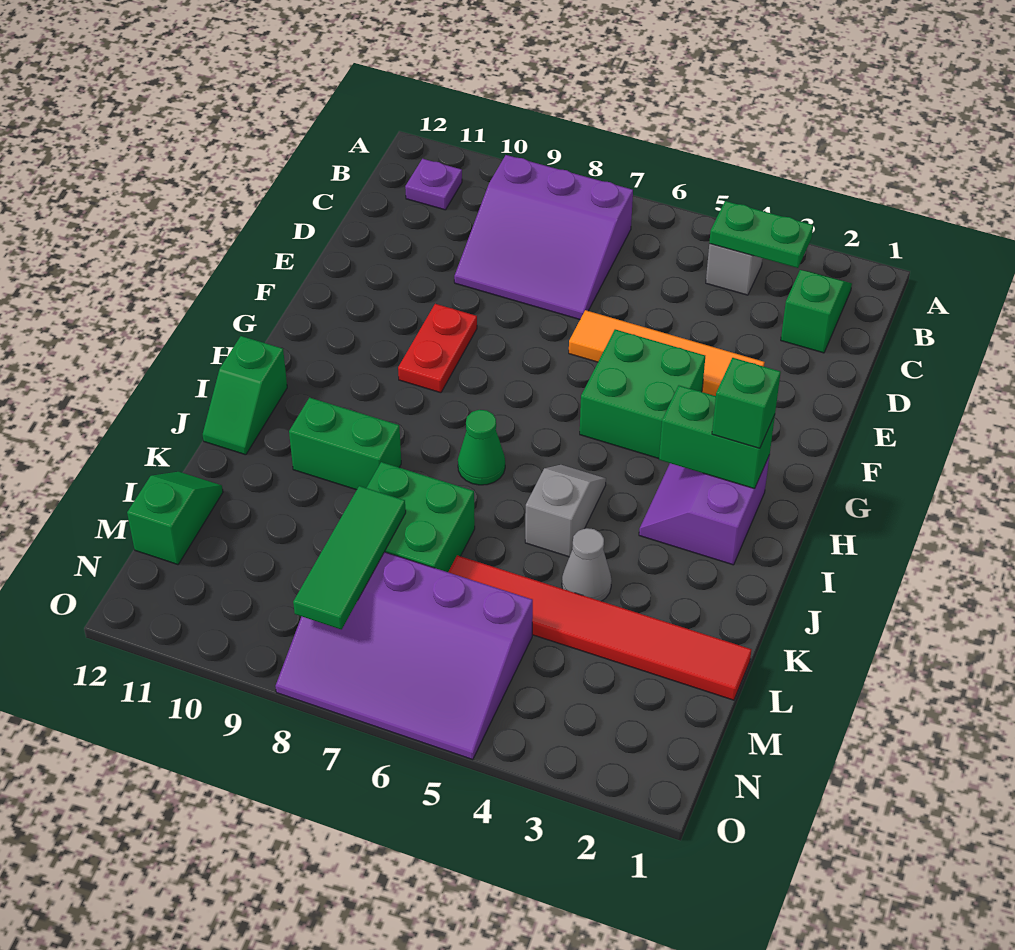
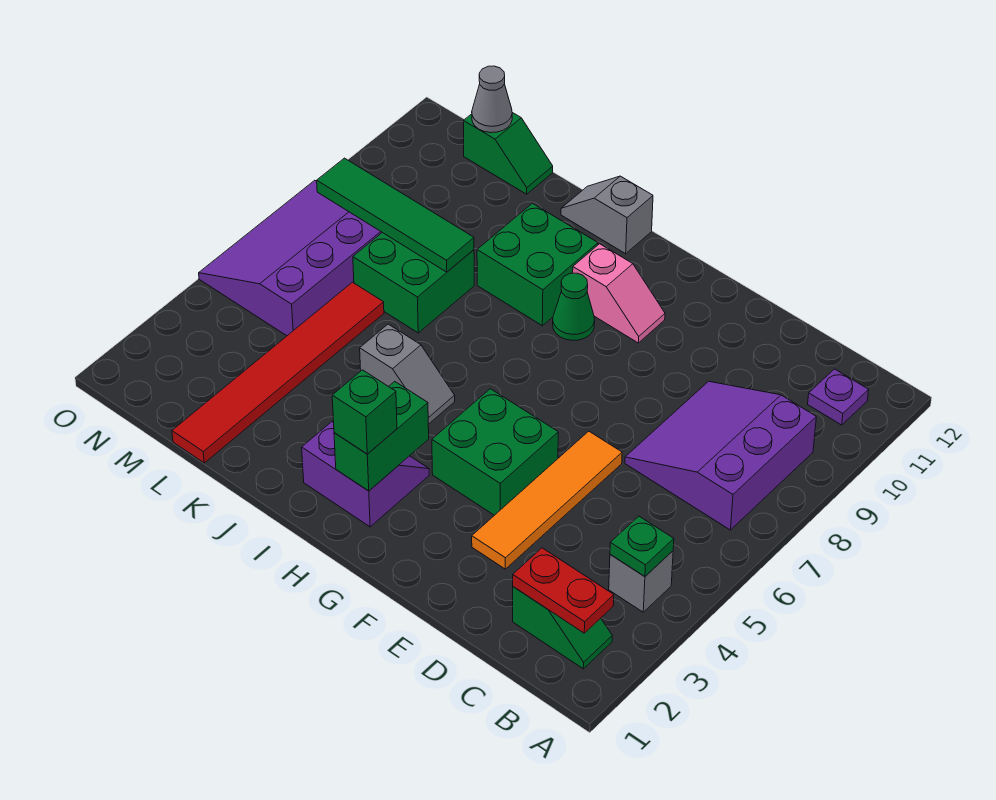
green plate B3:B4 level 2 -> green plate B4 level 2
red plate F9:G9 level 1 -> red plate B2:C2 level 2
none -> pink slope G10:H10 level 1 top H
green cone I7 level 1 -> green cone H9 level 1
green slope I12:J12 level 1 top I -> grey slope I12:J12 level 1 top I
green brick J9:J10 level 1 -> green brick I9:J10 level 1
grey cone K4 level 1 -> grey cone M12 level 2
green tile L8:N8 level 2 -> green tile K8:N8 level 2

